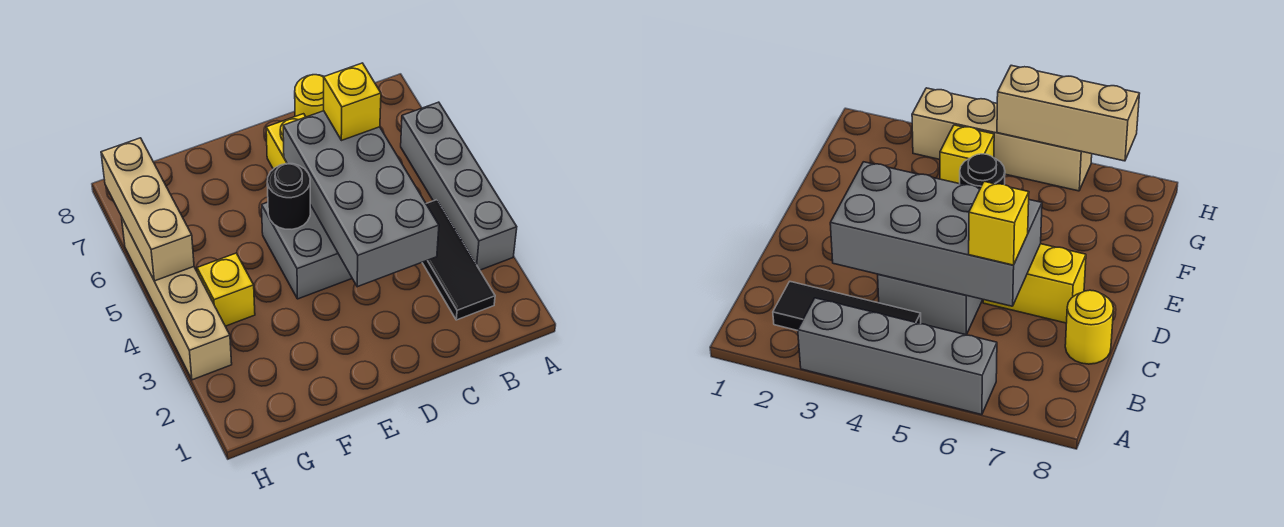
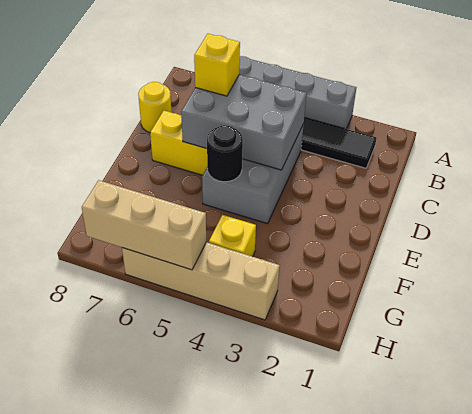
grey brick C3:D6 level 2 -> grey brick C4:D6 level 2

